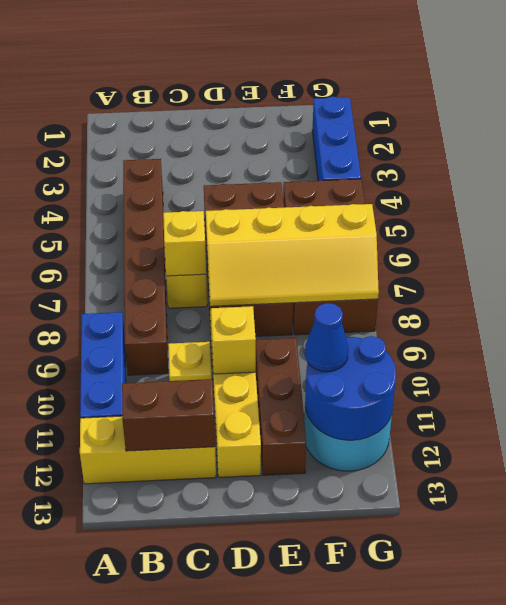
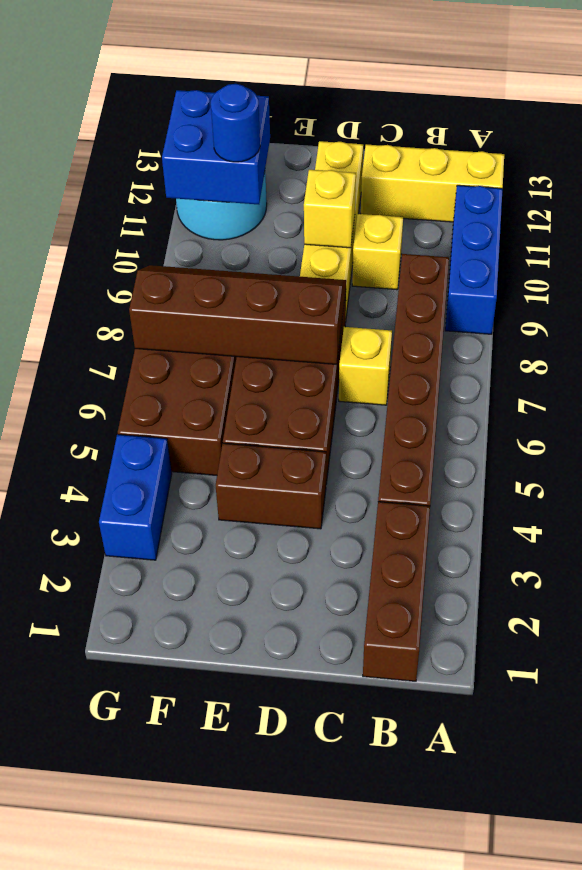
brown brick B12:C12 level 2 -> brown brick D4:E4 level 1
yellow brick C7 level 2 -> none
yellow slope D7:G8 level 2 top 7 -> brown slope D7:G8 level 2 top 7
brown brick E10:E12 level 1 -> brown brick B1:B3 level 1
blue round brick F11:G12 level 2 -> blue brick F11:G12 level 2
blue cone F11 level 3 -> blue round brick F11 level 3
blue brick G2:G4 level 1 -> blue brick G3:G4 level 1

